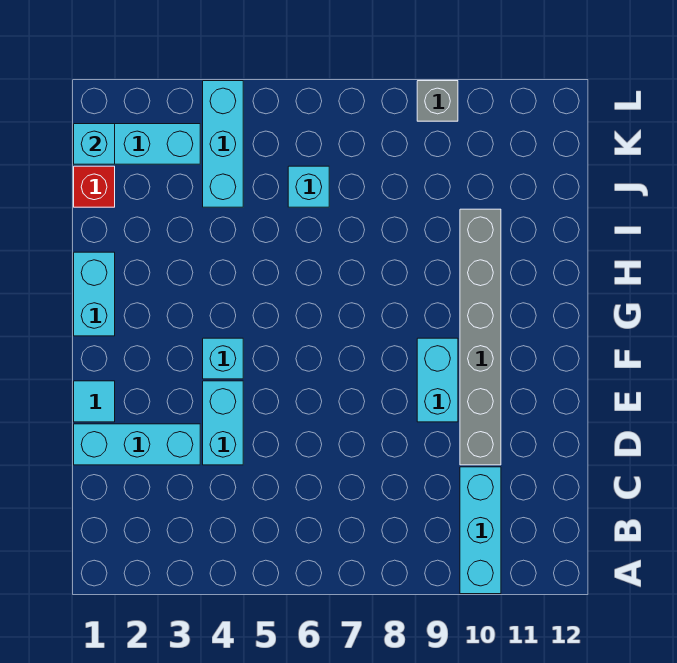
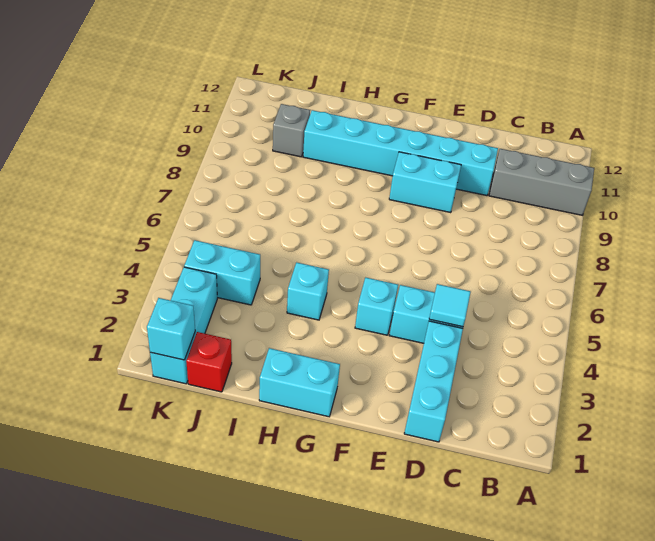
cyan brick A10:C10 level 1 -> grey brick A10:C10 level 1
grey brick D10:I10 level 1 -> cyan brick D10:I10 level 1
cyan tile E1 level 1 -> cyan tile D4 level 2
cyan brick J4:L4 level 1 -> cyan brick J4:K4 level 1
cyan brick J6 level 1 -> cyan brick H4 level 1
grey brick L9 level 1 -> grey brick J10 level 1

